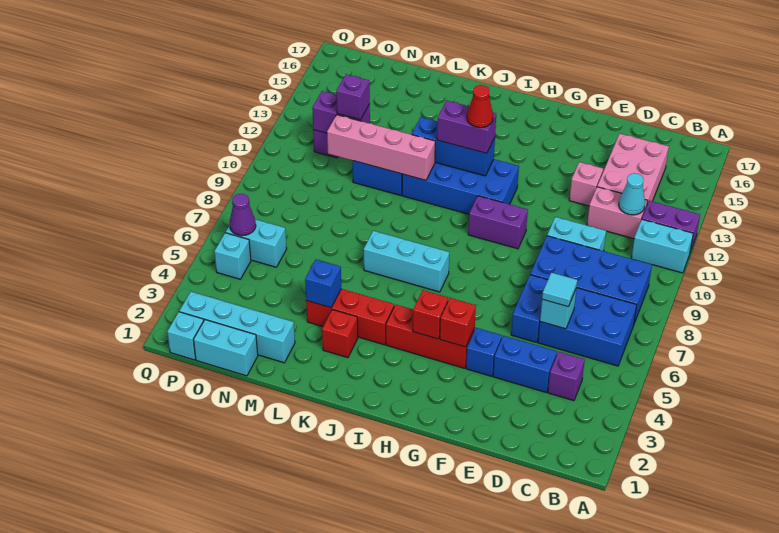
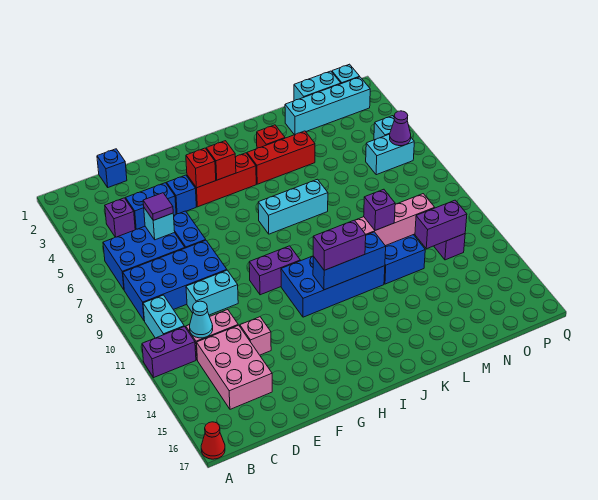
cyan brick A11:B11 level 1 -> cyan brick B10:B11 level 1
cyan tile D6 level 3 -> purple tile D6 level 3
red cone I12 level 4 -> red cone A17 level 1
blue brick L4 level 2 -> blue brick D1 level 1
purple brick N12 level 3 -> purple brick L11 level 3

